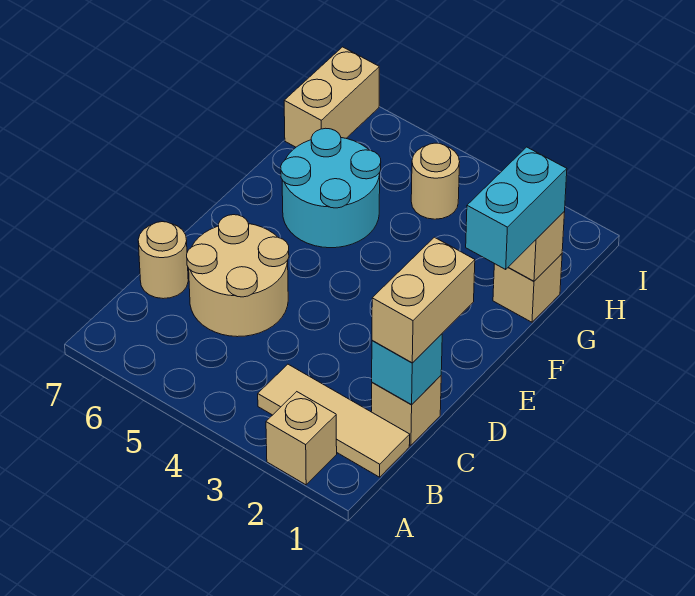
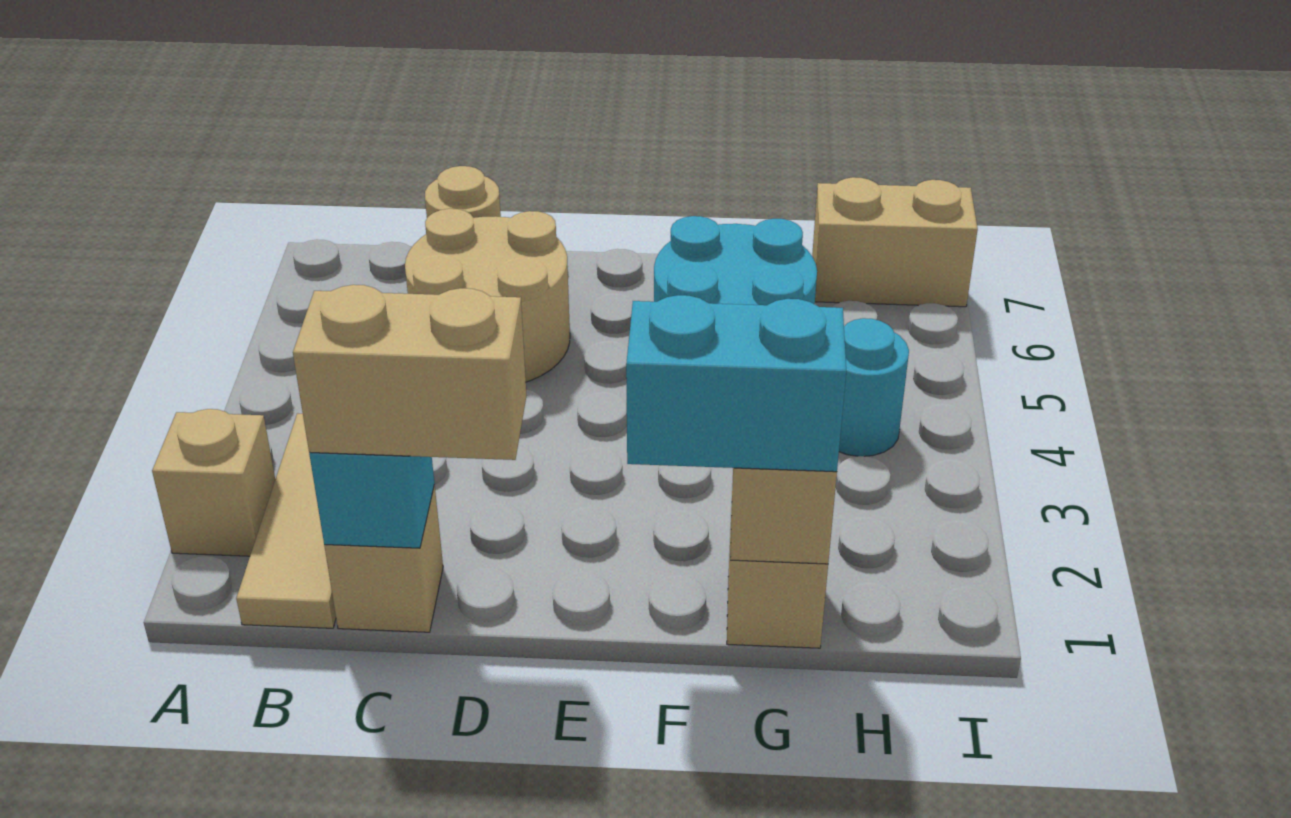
tan round brick H4 level 1 -> cyan round brick H4 level 1

